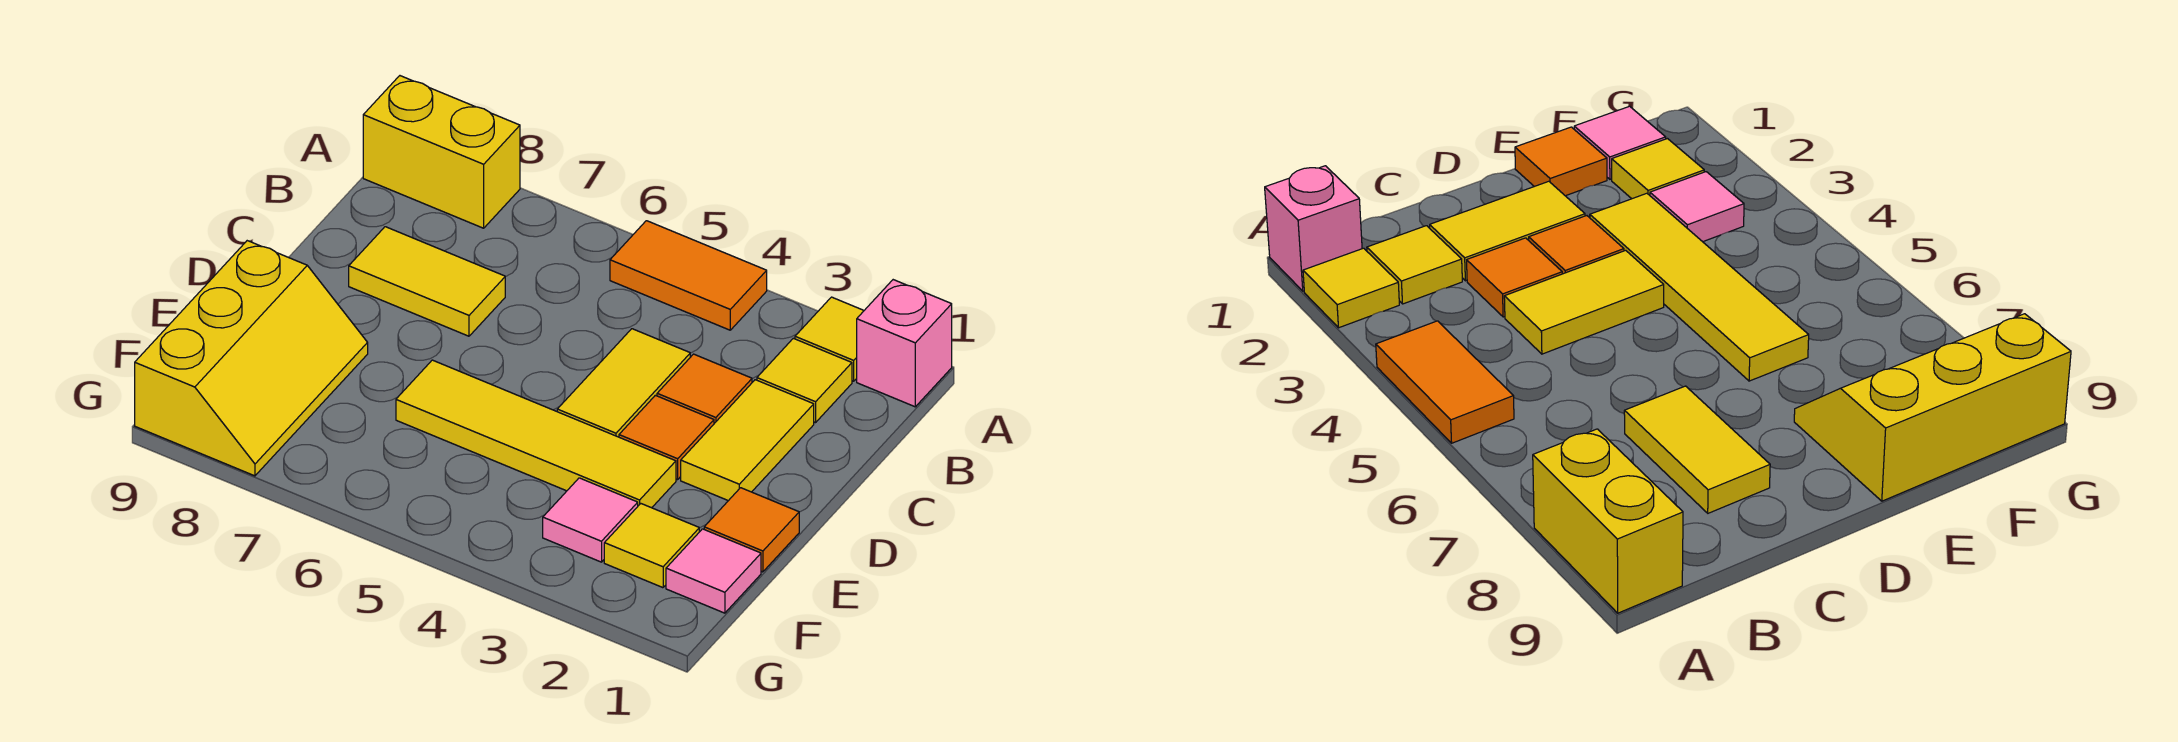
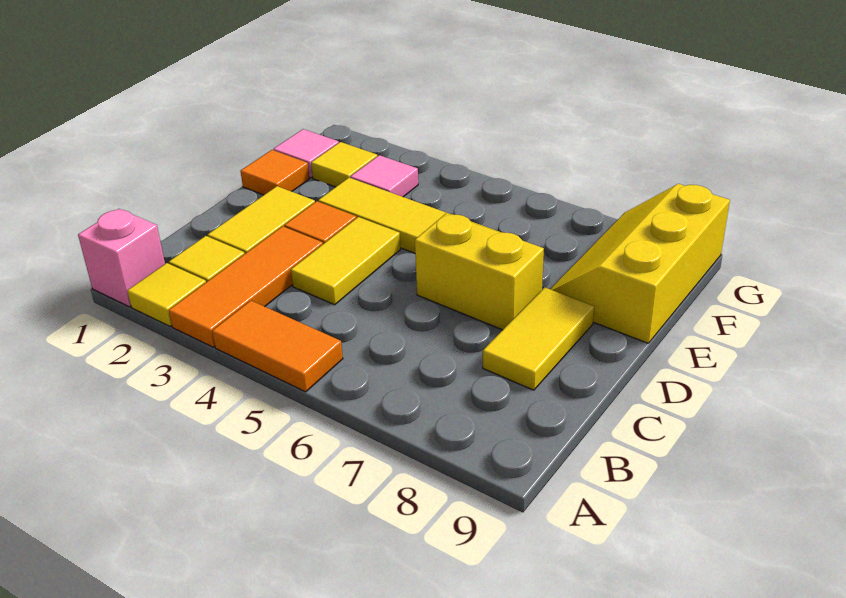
yellow brick A8:A9 level 1 -> yellow brick D6:D7 level 1
orange tile C3 level 1 -> orange tile A3:C3 level 1
yellow tile C7:C8 level 1 -> yellow tile C8:D8 level 1

